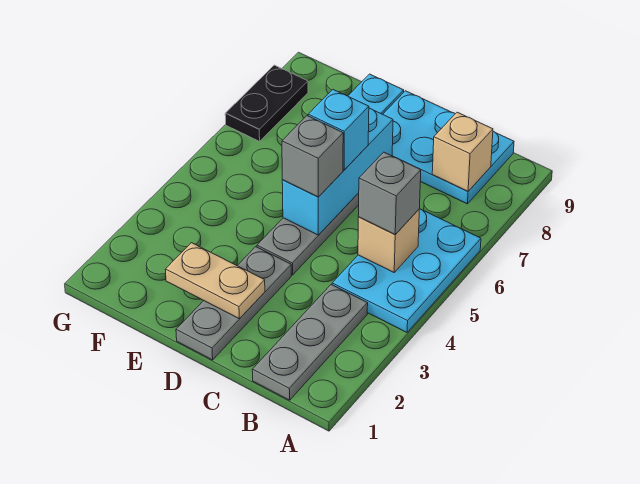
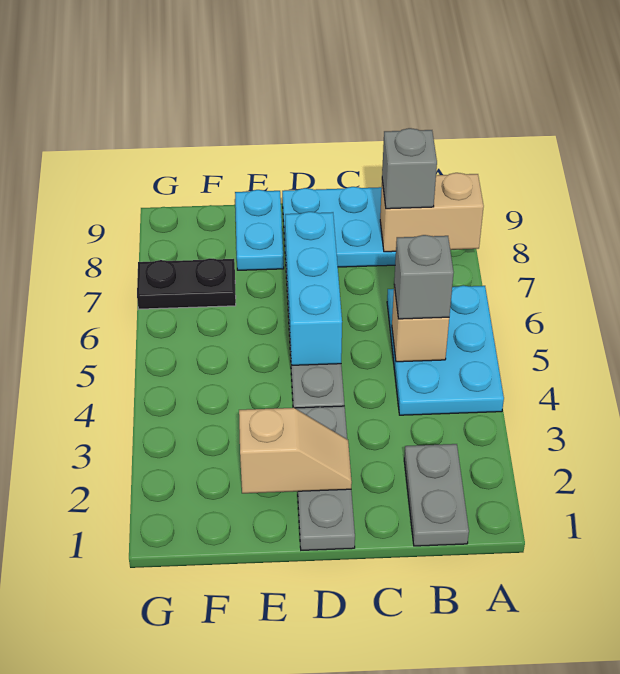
grey plate B1:B3 level 1 -> grey plate B1:B2 level 1
tan brick B8 level 2 -> tan brick A8:B8 level 2
tan plate D2:E2 level 2 -> tan slope D2:E2 level 2 top E
grey brick D5 level 3 -> grey brick B8 level 3
cyan brick D6 level 3 -> none
black plate G7:G8 level 1 -> black plate F7:G7 level 1

